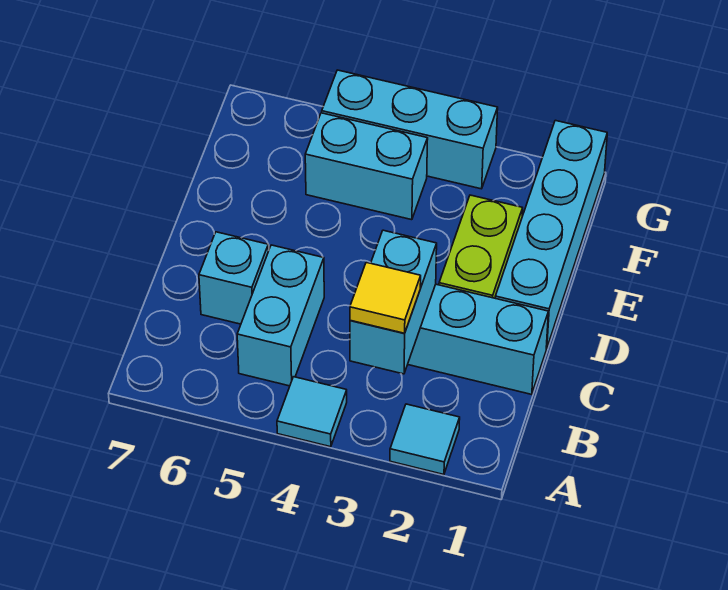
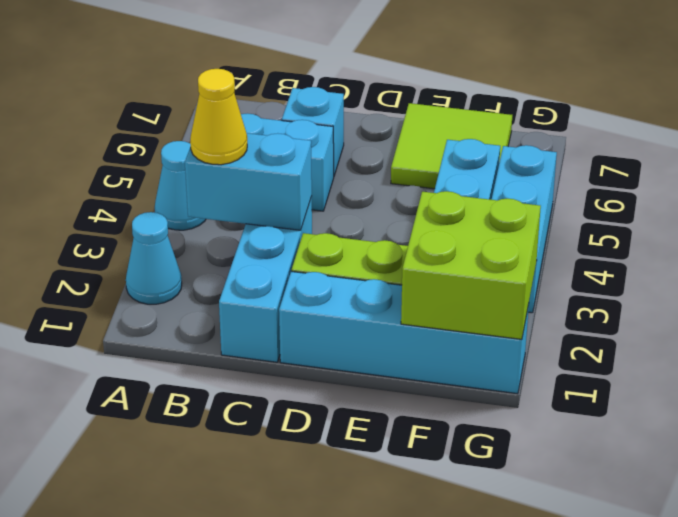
cyan tile A2 level 1 -> cyan cone A2 level 1
cyan tile A4 level 1 -> cyan cone A4 level 1
yellow tile B3 level 3 -> yellow cone B3 level 3
none -> lime tile E6:F7 level 1
none -> lime brick F1:G2 level 2

